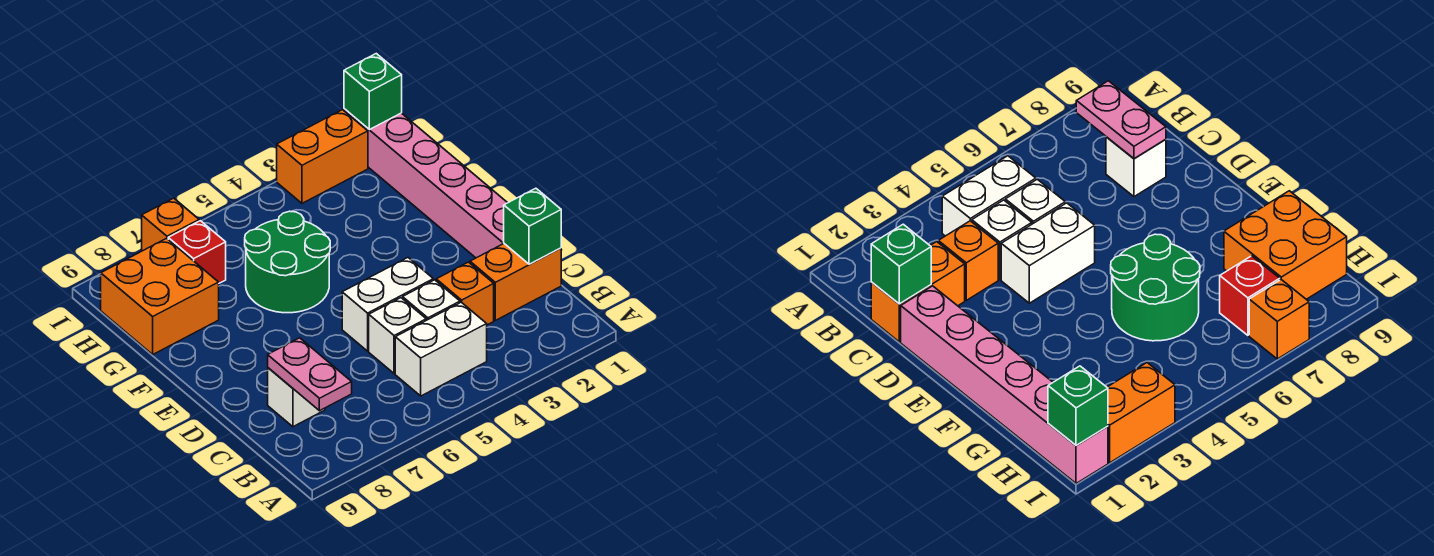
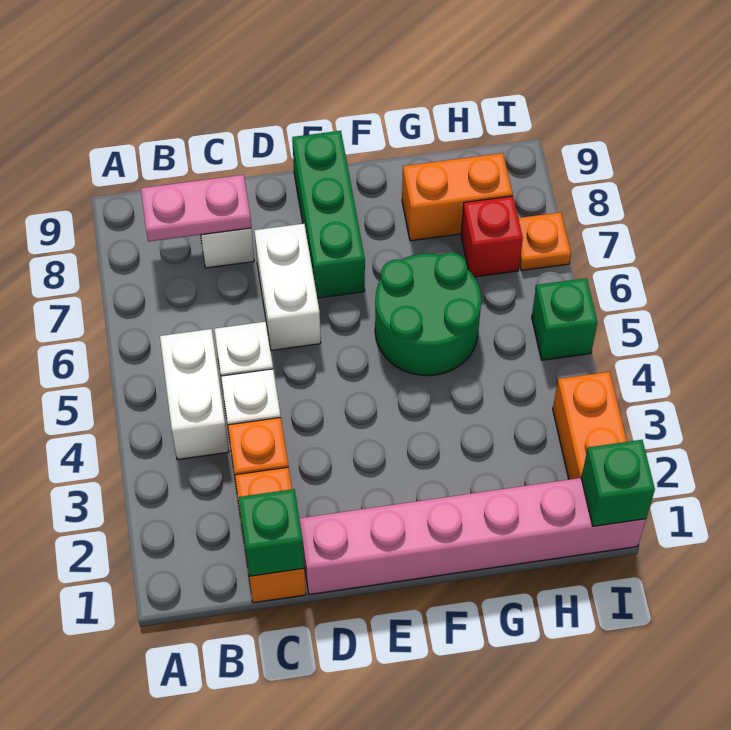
white brick D4:D5 level 1 -> white brick D6:D7 level 1
none -> green brick E7:E9 level 1
orange brick G8:H9 level 1 -> orange brick G8:H8 level 1
none -> green brick I5 level 1
orange brick I7 level 1 -> orange plate I7 level 1

